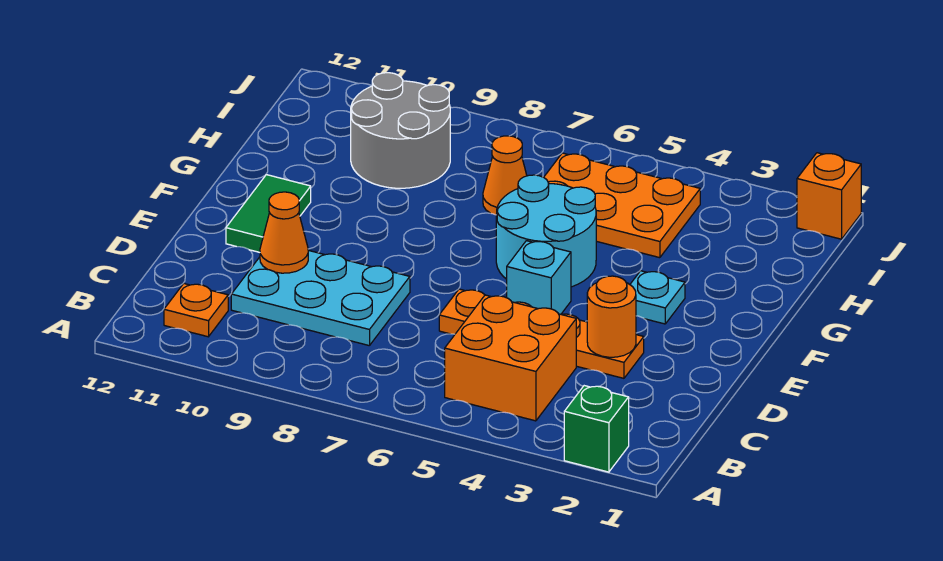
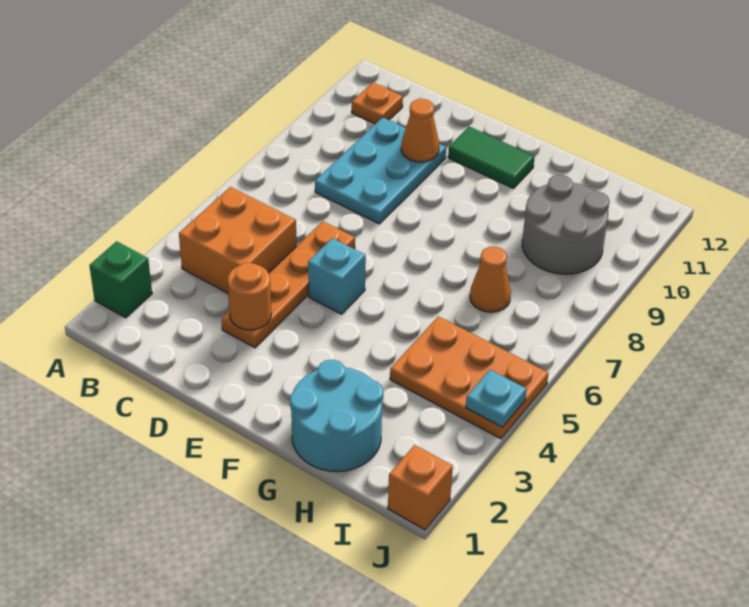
cyan plate F3 level 1 -> cyan plate J4 level 2
cyan round brick F5:G6 level 1 -> cyan round brick G1:H2 level 1
orange plate H4:I6 level 1 -> orange plate H4:J5 level 1

